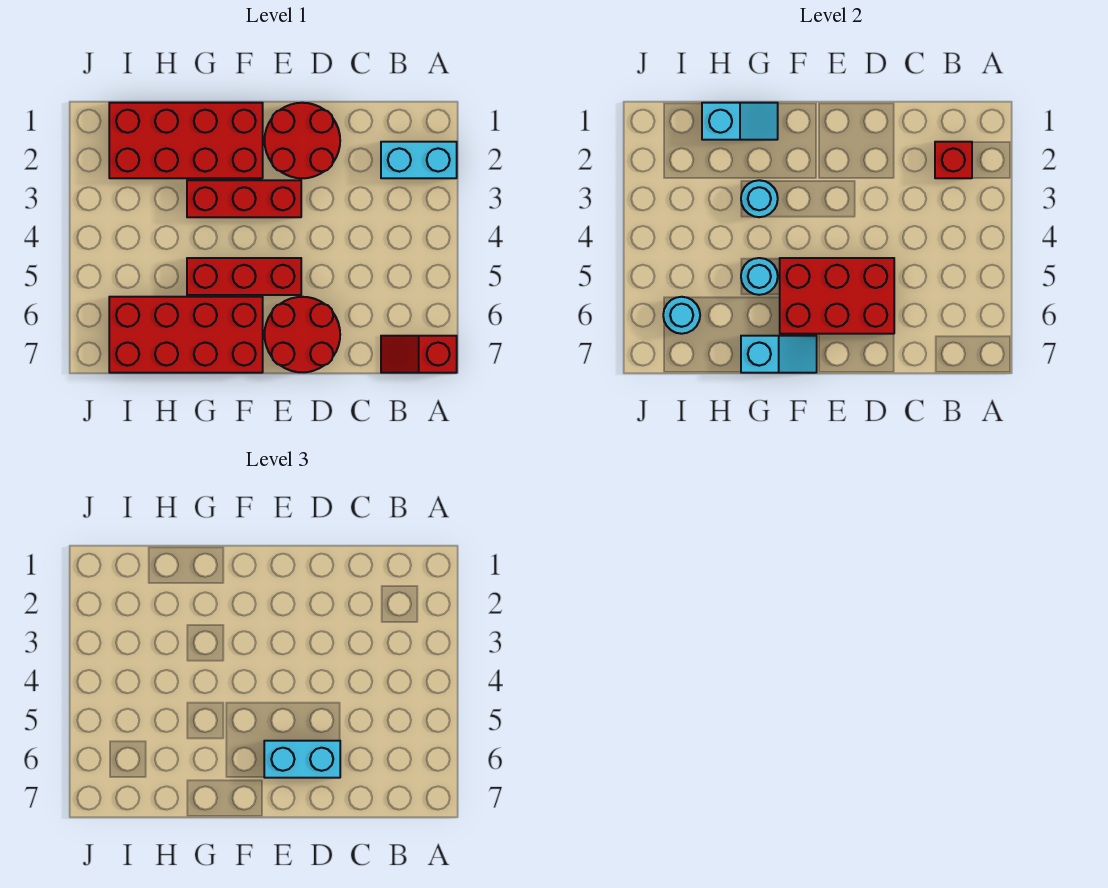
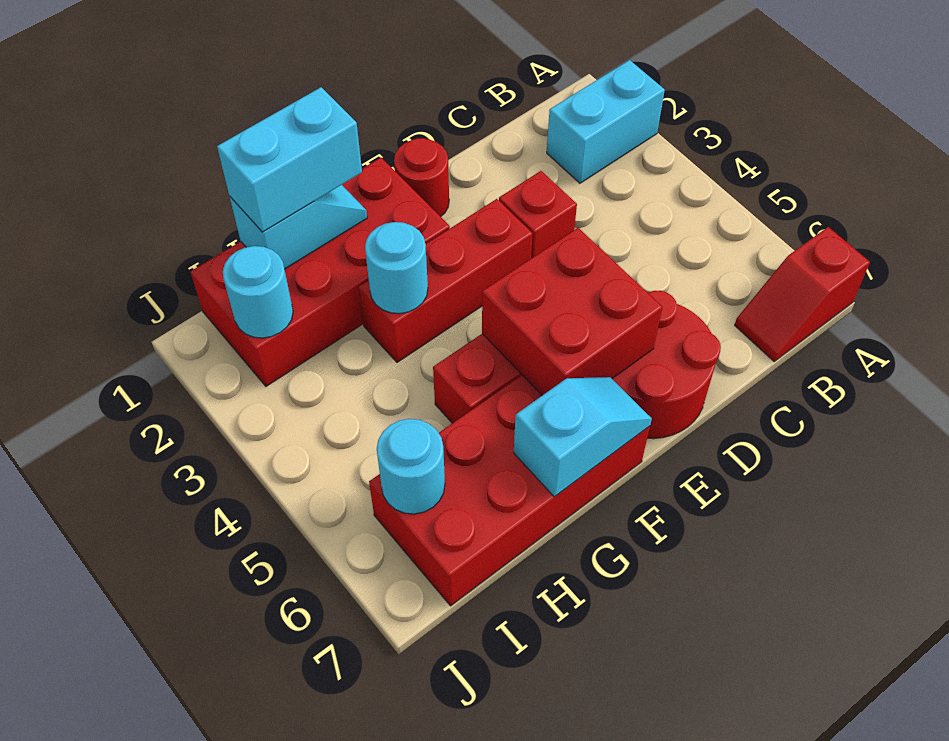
red brick B2 level 2 -> red brick D3 level 1
red round brick D1:E2 level 1 -> red round brick E1 level 1
red brick D5:F6 level 2 -> red brick E5:F6 level 2
cyan brick D6:E6 level 3 -> cyan brick G1:H1 level 3
cyan round brick G5 level 2 -> cyan round brick I2 level 2

